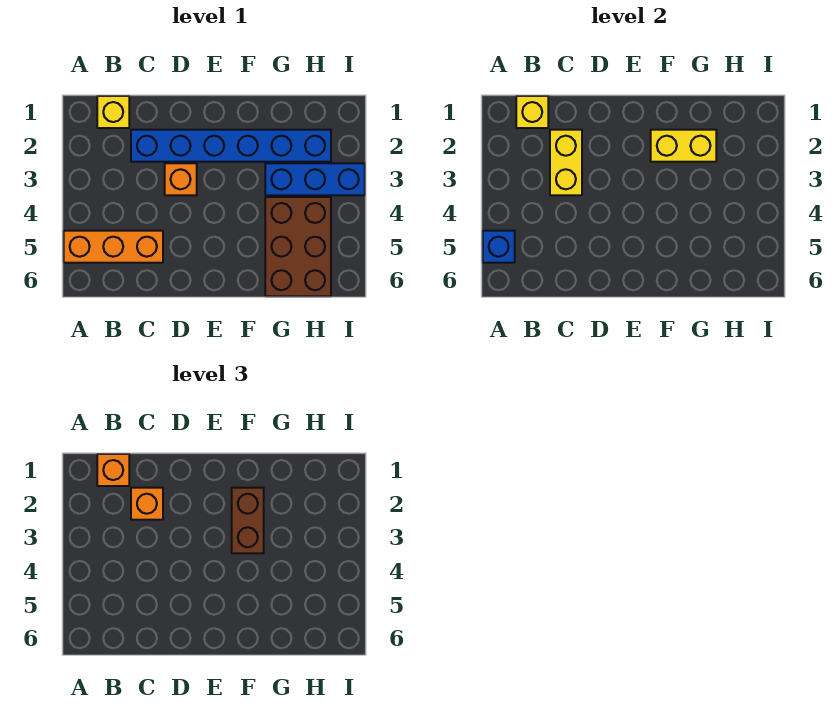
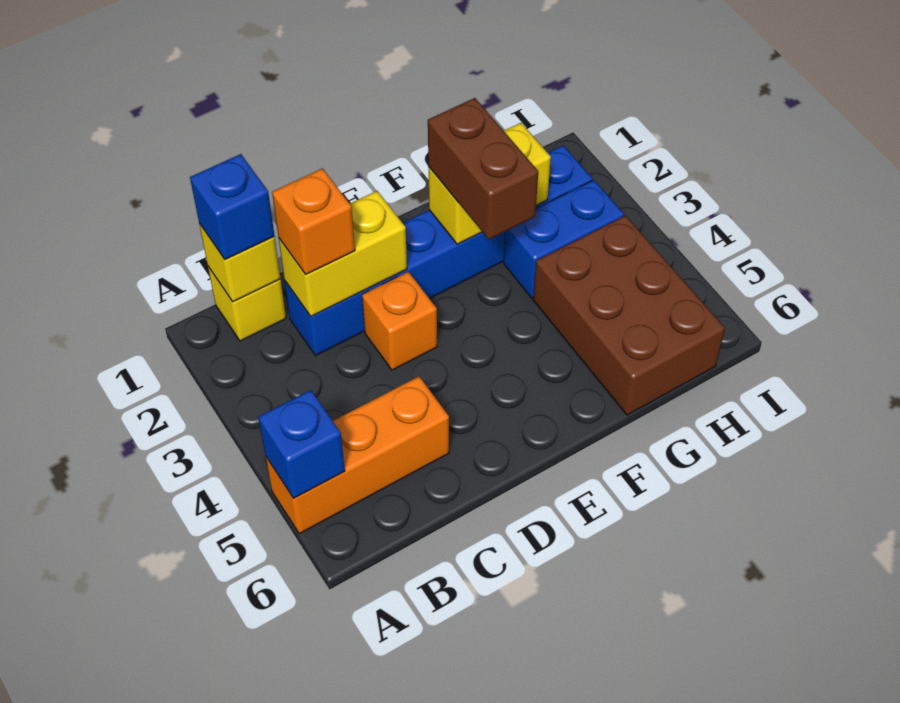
orange brick B1 level 3 -> blue brick B1 level 3
yellow brick C2:C3 level 2 -> yellow brick C2:D2 level 2
blue brick G3:I3 level 1 -> blue brick G3:H3 level 1

